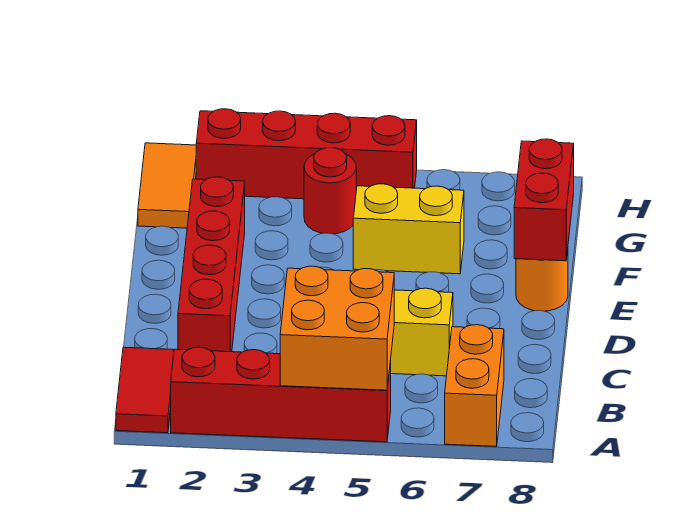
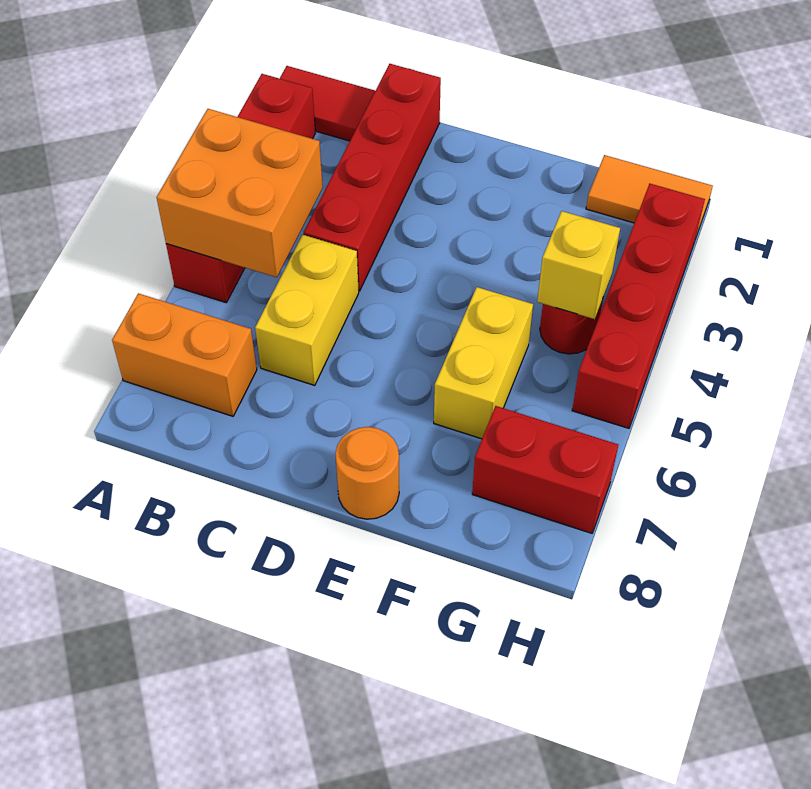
red brick C2:F2 level 1 -> red brick C1:C4 level 1
red brick E8:F8 level 2 -> red brick G7:H7 level 1
none -> yellow brick G4 level 2

